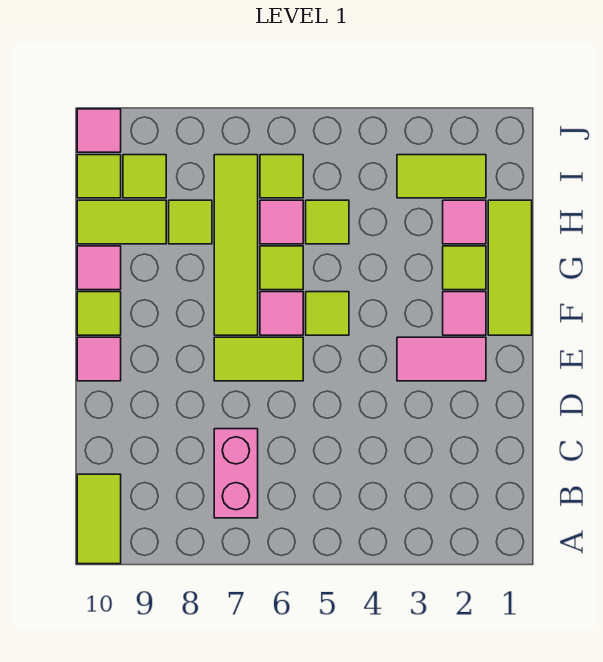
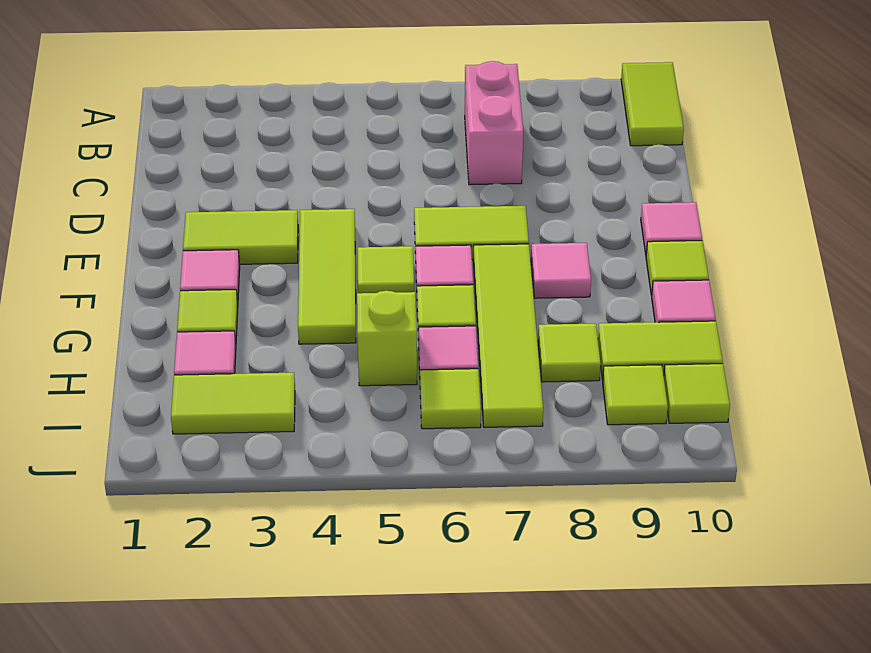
pink tile E2:E3 level 1 -> lime tile E2:E3 level 1
lime tile F1:H1 level 1 -> lime tile E4:G4 level 1
lime tile H5 level 1 -> lime brick H5 level 1
pink tile J10 level 1 -> pink tile F8 level 1

